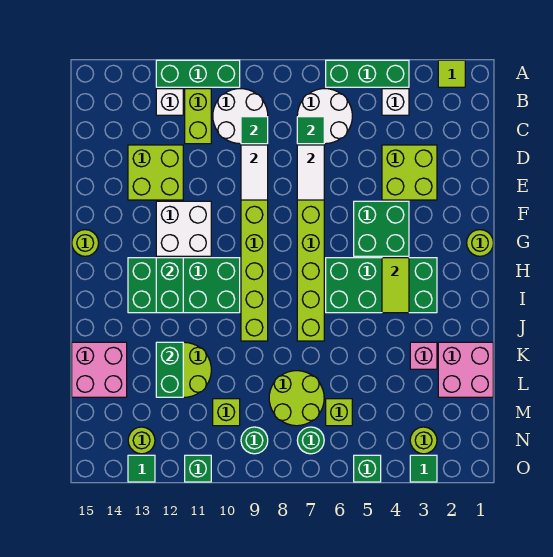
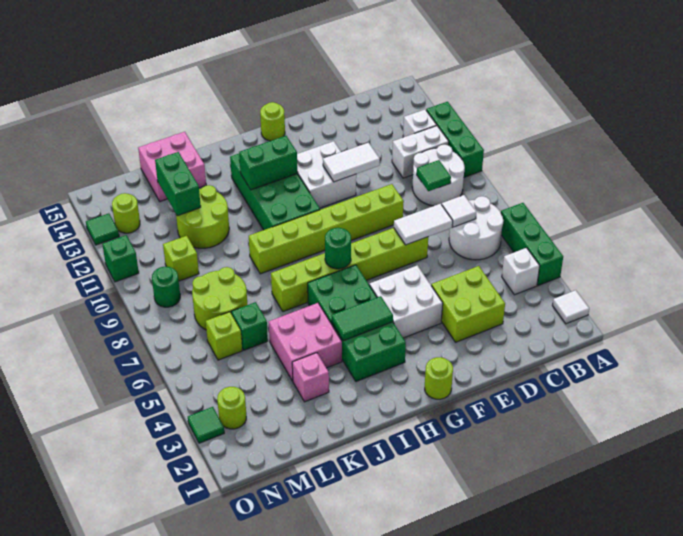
lime tile A2 level 1 -> white tile A2 level 1
lime brick B11:C11 level 1 -> white brick B11:C11 level 1
green tile C7 level 2 -> white tile C7 level 2
white tile D9:E9 level 2 -> white tile E11:F11 level 2
lime brick D12:E13 level 1 -> none
green brick F4:G5 level 1 -> white brick F4:G5 level 1
lime tile H4:I4 level 2 -> green tile H4:I4 level 2
pink brick K1:L2 level 1 -> pink brick J4:K5 level 1
green brick K12:L12 level 2 -> green brick L12:L13 level 2
green round brick N7 level 1 -> green round brick H7 level 2
green brick O5 level 1 -> green brick L6 level 1

